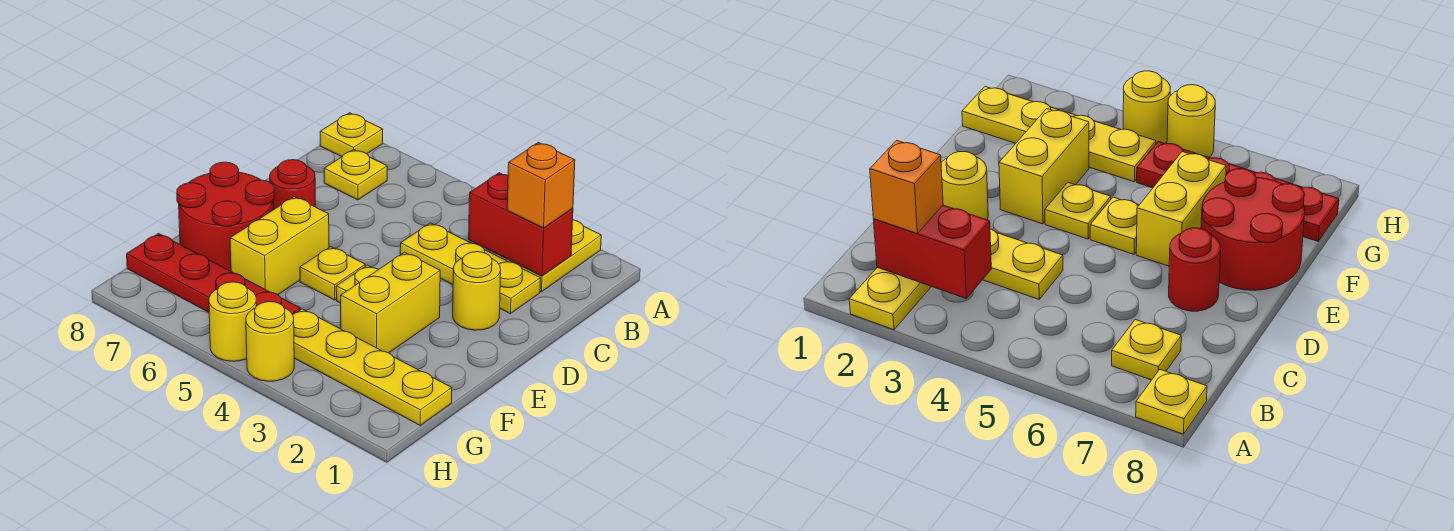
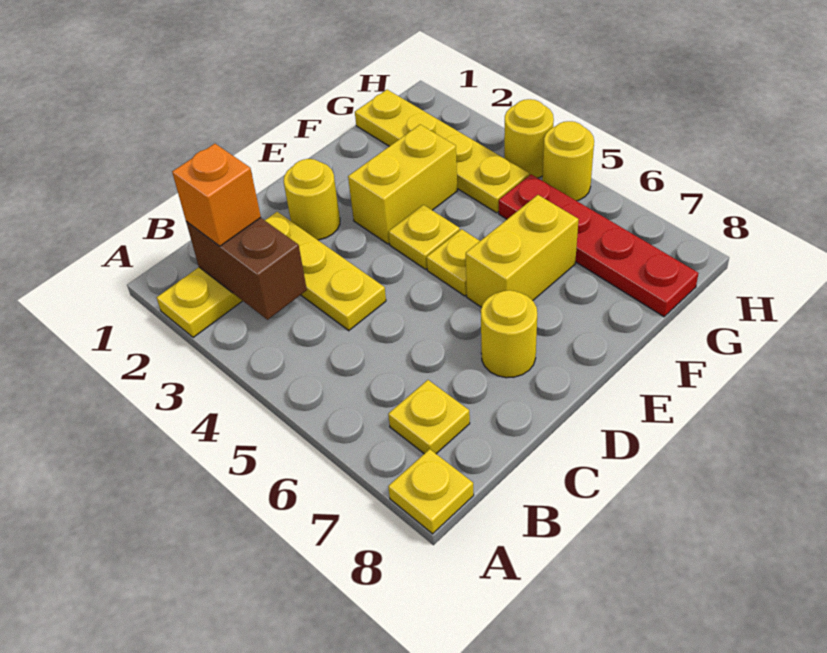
red brick B2:B3 level 2 -> brown brick B2:B3 level 2
red round brick D7 level 1 -> yellow round brick D7 level 1
red round brick E7:F8 level 1 -> none

